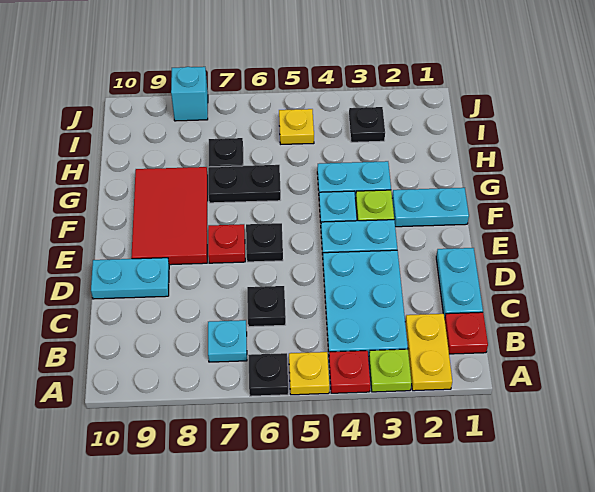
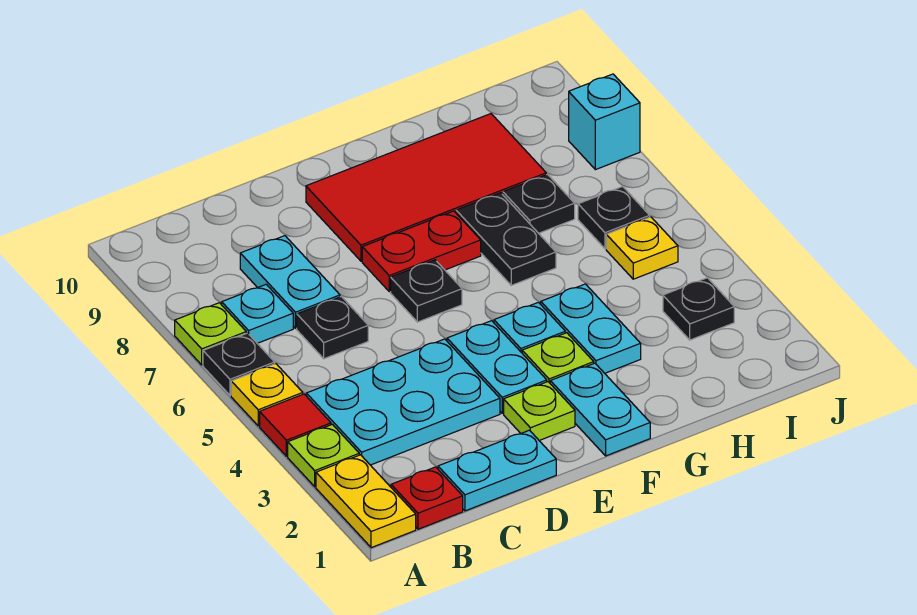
yellow plate A2:B2 level 1 -> yellow plate A1:A2 level 1
red plate A4 level 1 -> red tile A4 level 1
none -> lime plate A7 level 1
cyan plate D9:D10 level 1 -> cyan plate C7:C8 level 1
none -> lime plate E2 level 1
red plate E7 level 1 -> red plate E7:F7 level 1
red tile E8:G9 level 1 -> red tile E8:H9 level 1
none -> black plate I6 level 1

